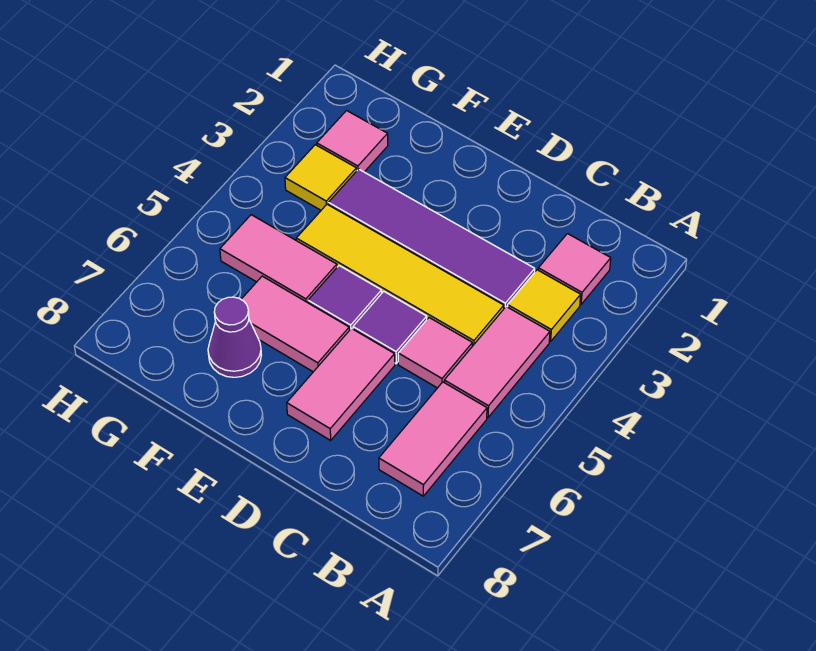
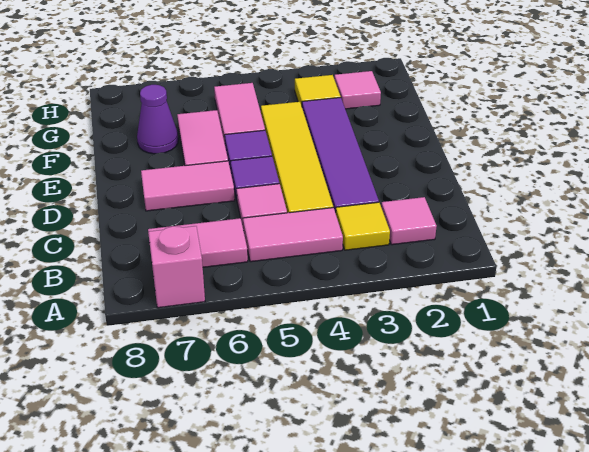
none -> pink brick A7 level 1

